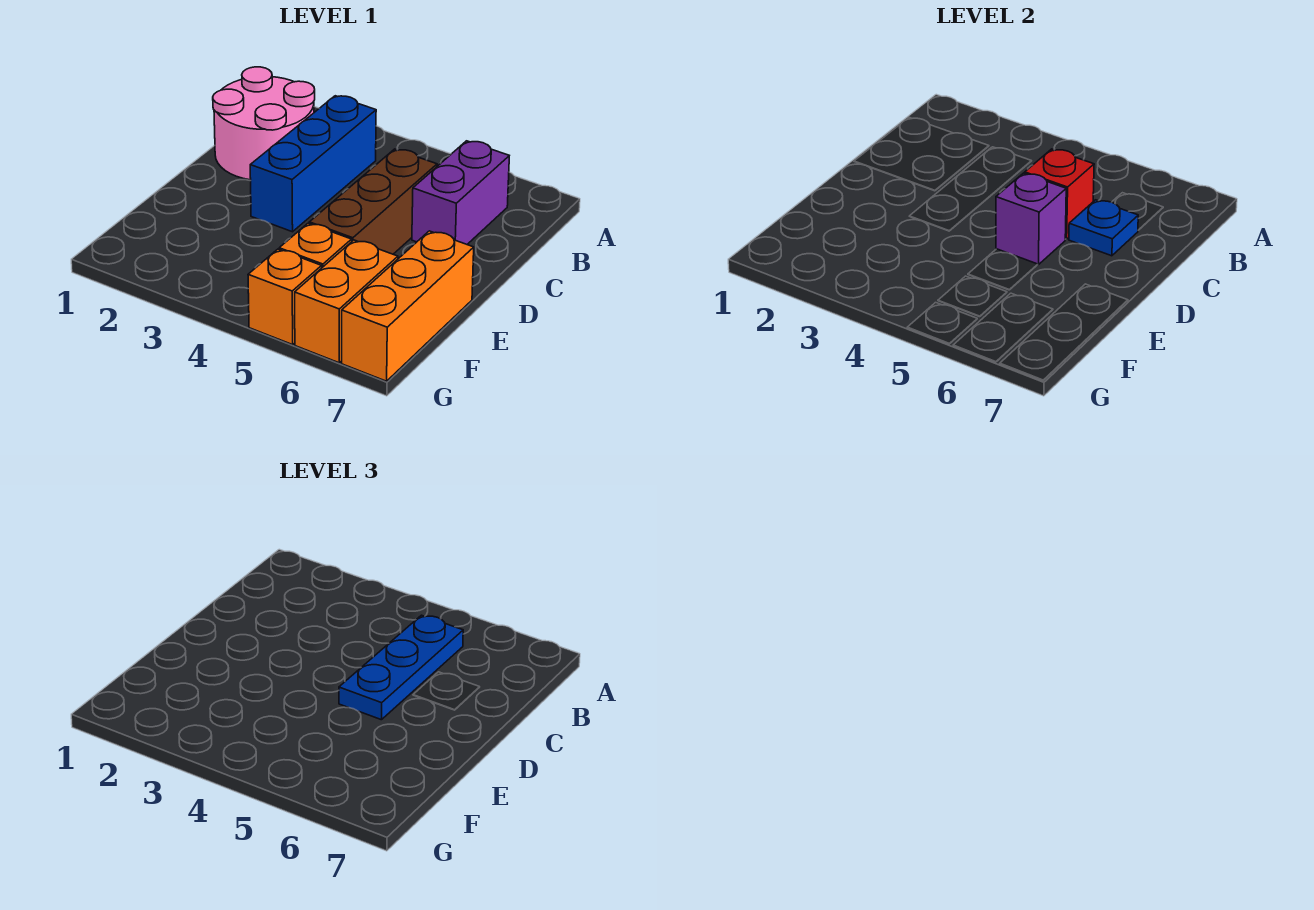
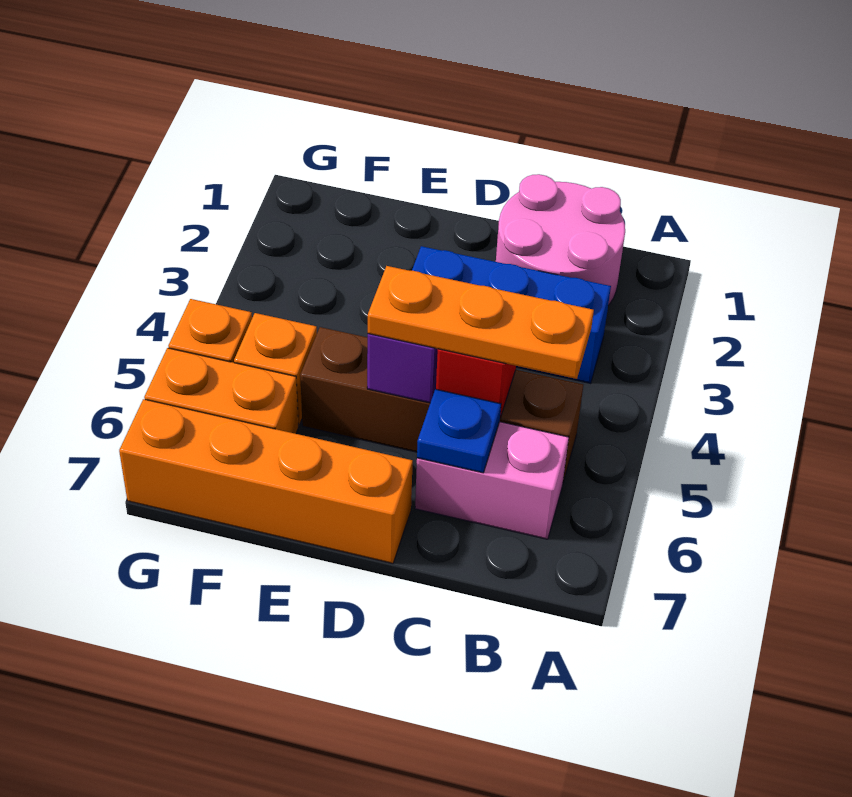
blue plate B5:D5 level 3 -> orange plate B5:D5 level 3
purple brick B6:C6 level 1 -> pink brick B6:C6 level 1
brown brick C5:E5 level 1 -> brown brick B5:E5 level 1
orange brick E7:G7 level 1 -> orange brick D7:G7 level 1

